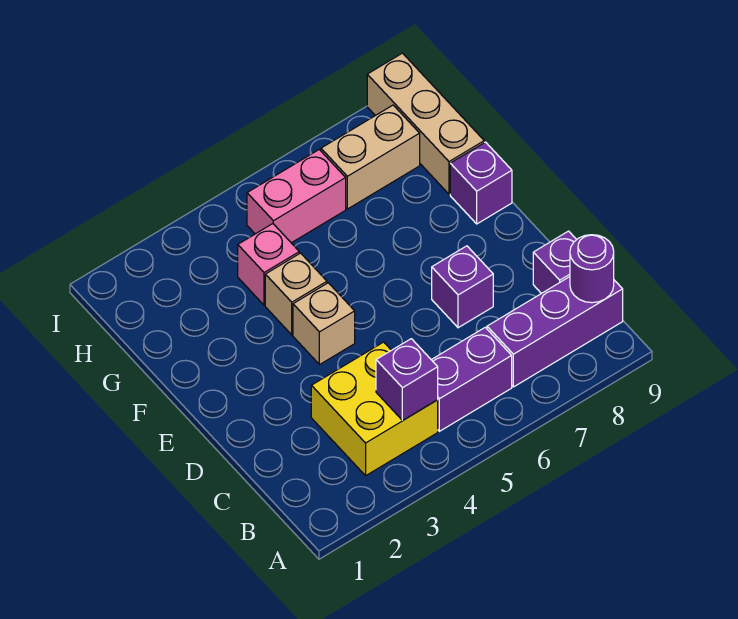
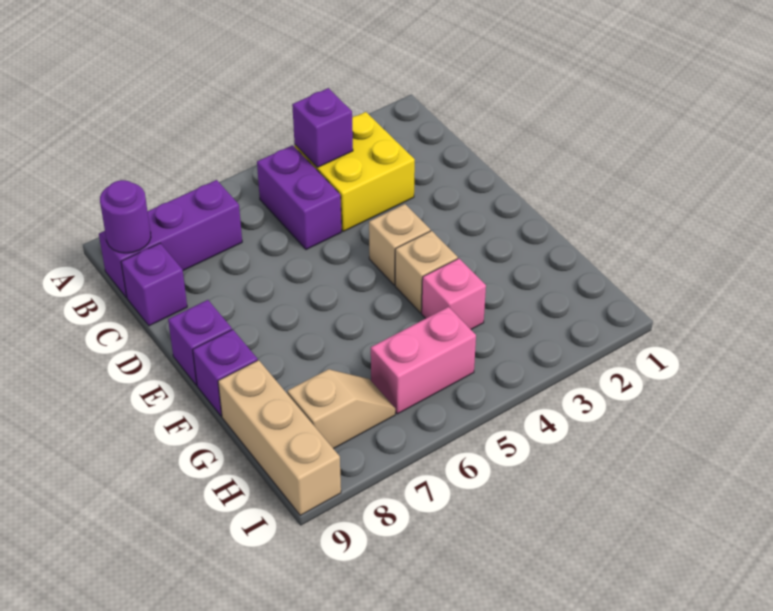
purple brick B5:B6 level 1 -> purple brick B5:C5 level 1
purple brick D7 level 1 -> purple brick E9 level 1
tan brick H7:H8 level 1 -> tan slope H7:H8 level 1 top 8

